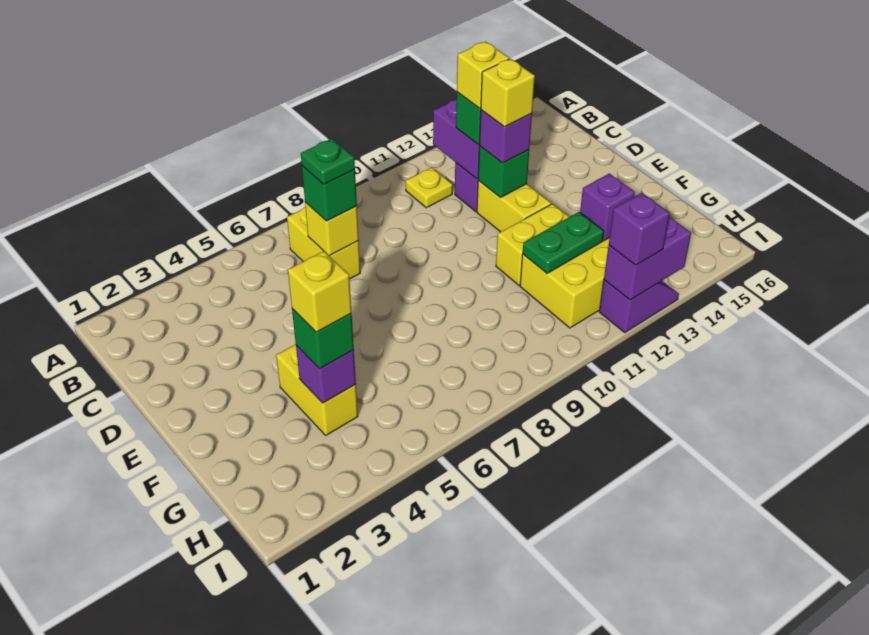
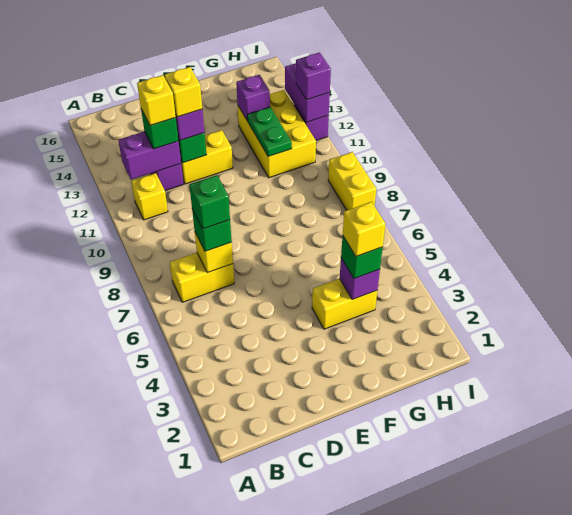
yellow plate B11 level 1 -> yellow brick B11 level 1
green plate C7 level 4 -> green brick C7 level 4
yellow brick F11:F12 level 1 -> yellow brick I8:I9 level 1

